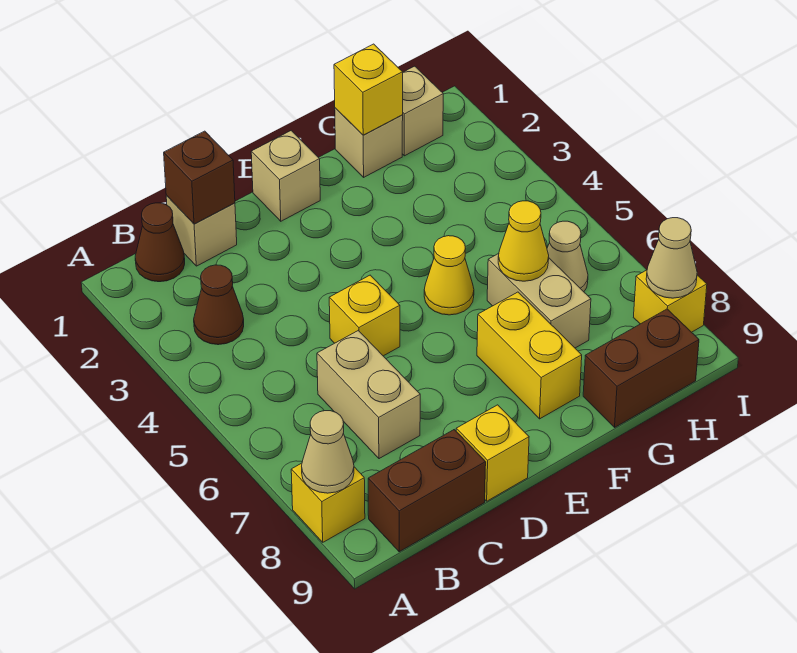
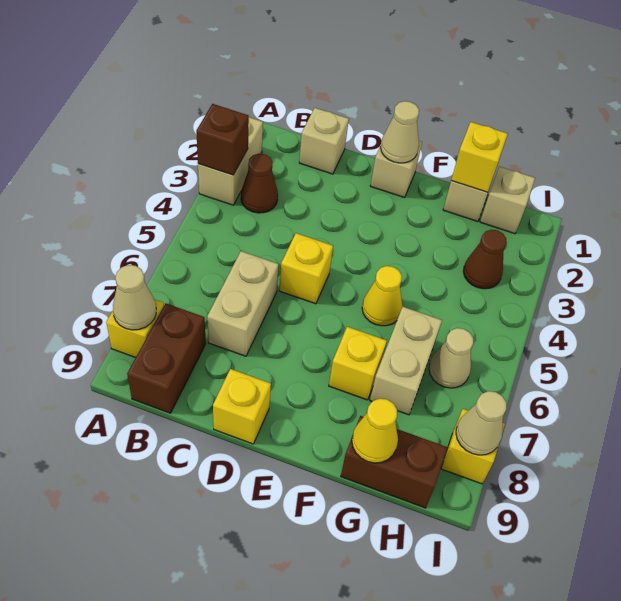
none -> tan brick A2:A3 level 1
brown cone B1 level 1 -> brown cone H3 level 1
brown brick B9:C9 level 1 -> brown brick B8:B9 level 1
brown brick C1 level 2 -> brown brick A3 level 2
none -> tan cone E1 level 2
yellow brick F7:F8 level 1 -> yellow brick F7 level 1
yellow cone G6 level 2 -> yellow cone G9 level 2

